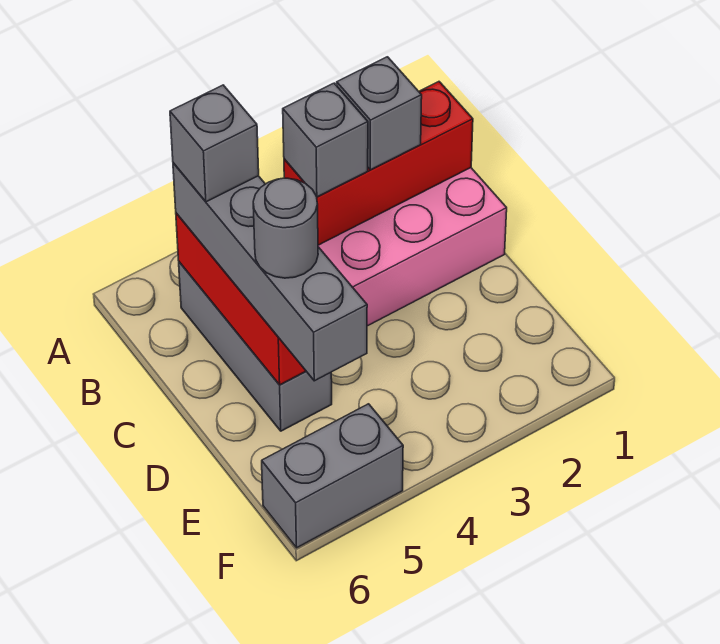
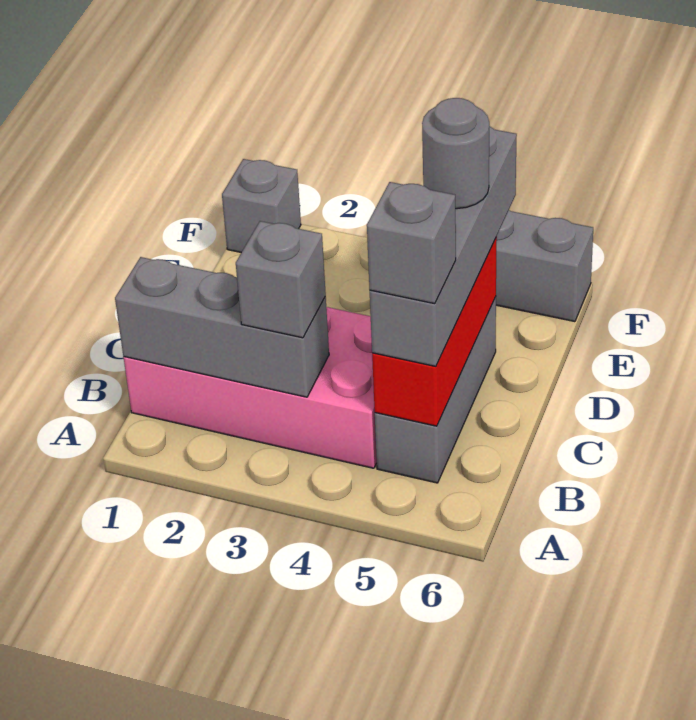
red brick B1:B3 level 2 -> grey brick B1:B3 level 2
grey brick B2 level 3 -> grey brick F1 level 1

